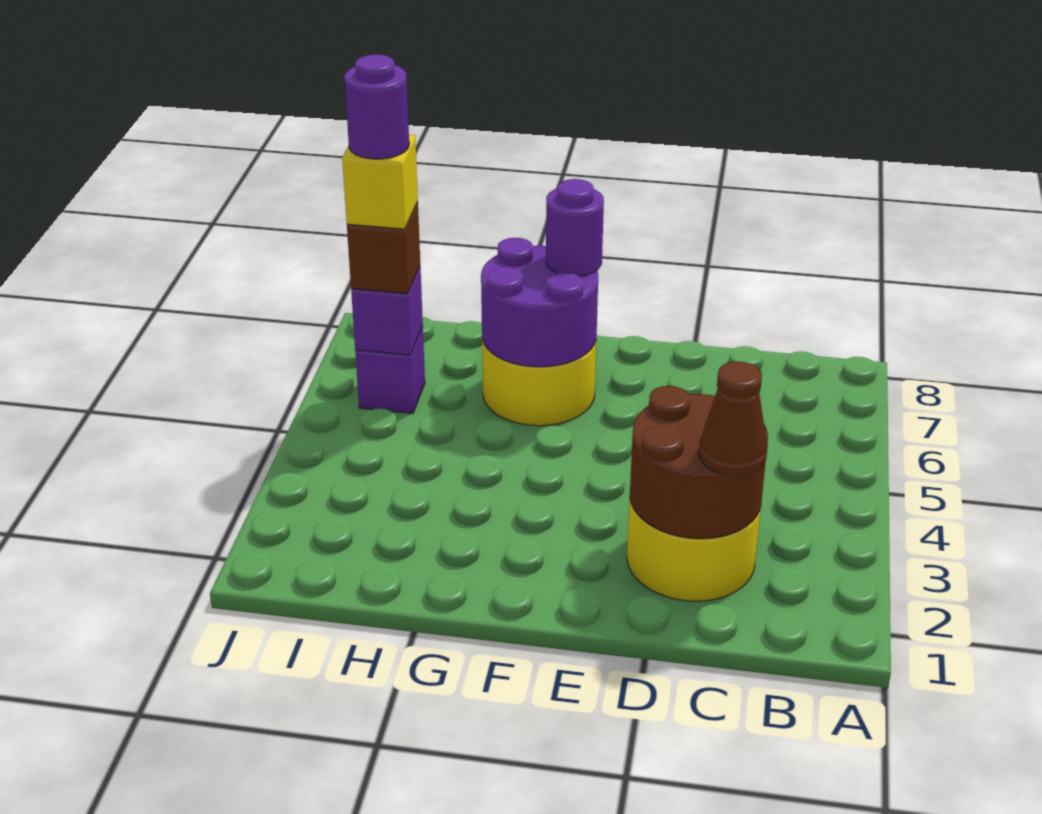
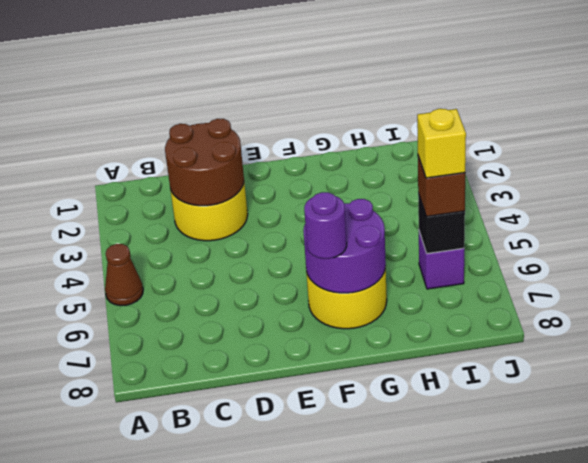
brown cone C2 level 3 -> brown cone A5 level 1
purple brick I6 level 2 -> black brick I6 level 2
purple round brick I6 level 5 -> none

